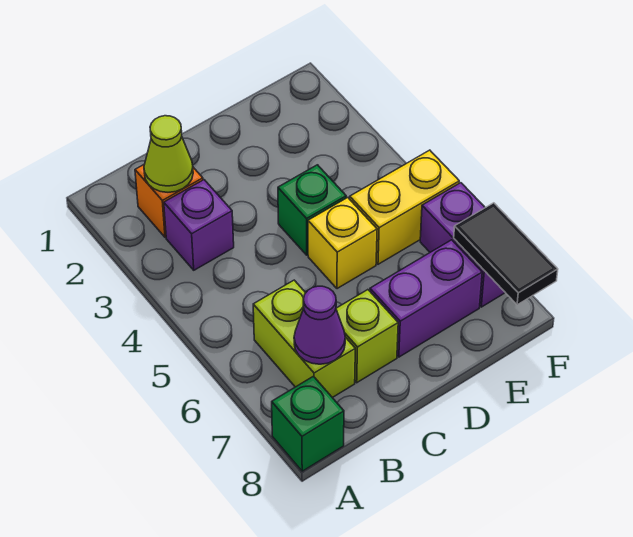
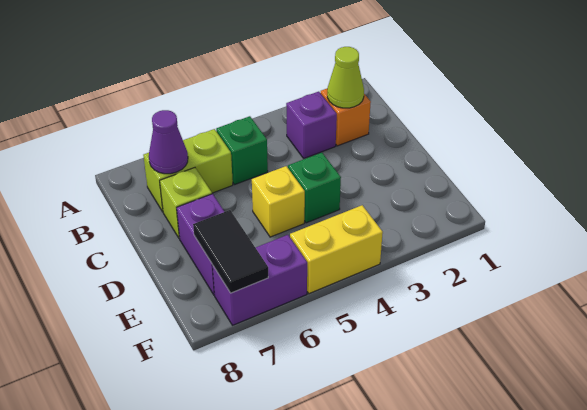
green brick A8 level 1 -> green brick B5 level 1
yellow brick E5:F5 level 1 -> yellow brick F4:F5 level 1
black tile F7:F8 level 2 -> black tile E7:F7 level 2

